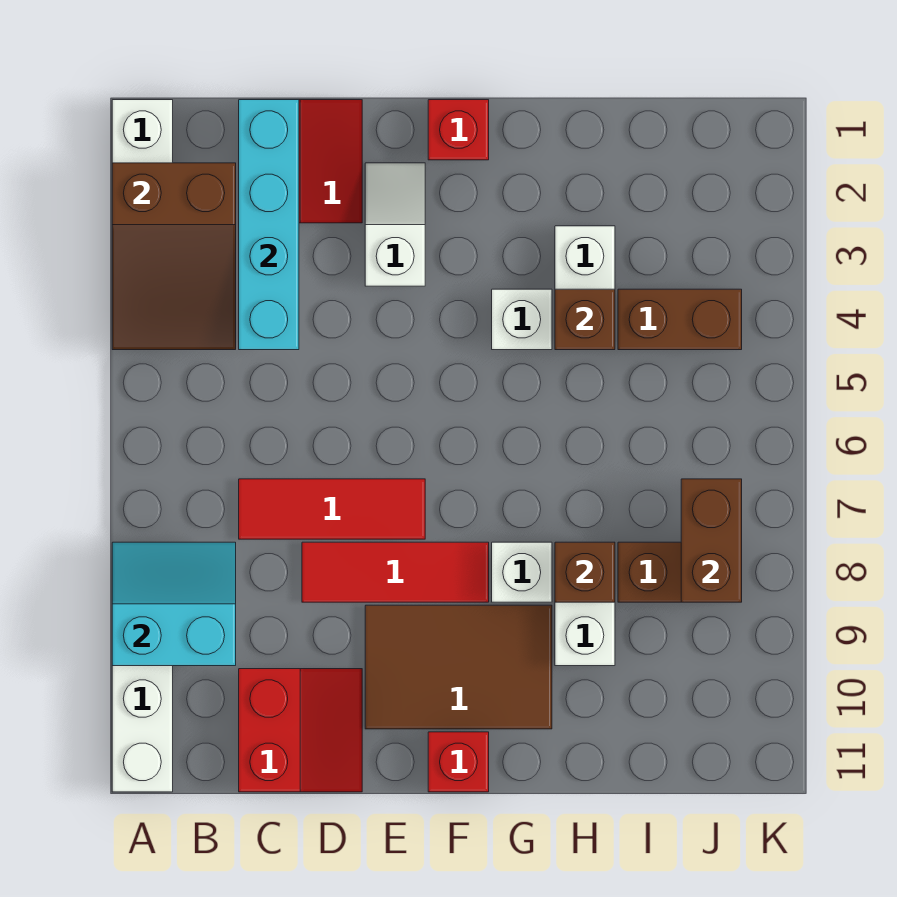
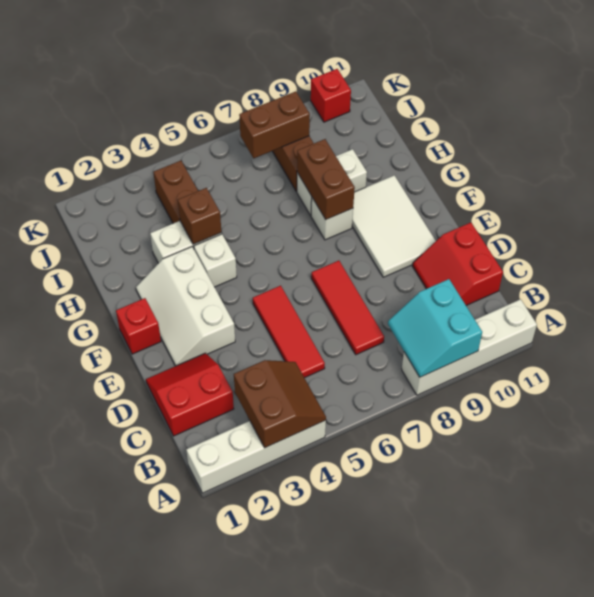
brown slope A2:B4 level 2 top 2 -> brown slope A3:B4 level 2 top 3
cyan brick C1:C4 level 2 -> none
red slope C10:D11 level 1 top C -> red slope C10:D11 level 1 top 11
red tile D8:F8 level 1 -> red tile C5:E5 level 1
white slope E2:E3 level 1 top 3 -> white slope E2:G3 level 1 top 3
brown tile E9:G10 level 1 -> white tile E9:G10 level 1
red brick F11 level 1 -> red brick K10 level 1
brown brick H8 level 2 -> brown brick G8:H8 level 2

